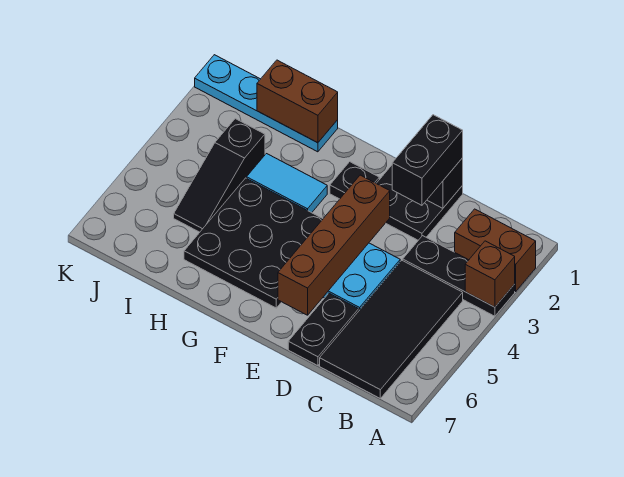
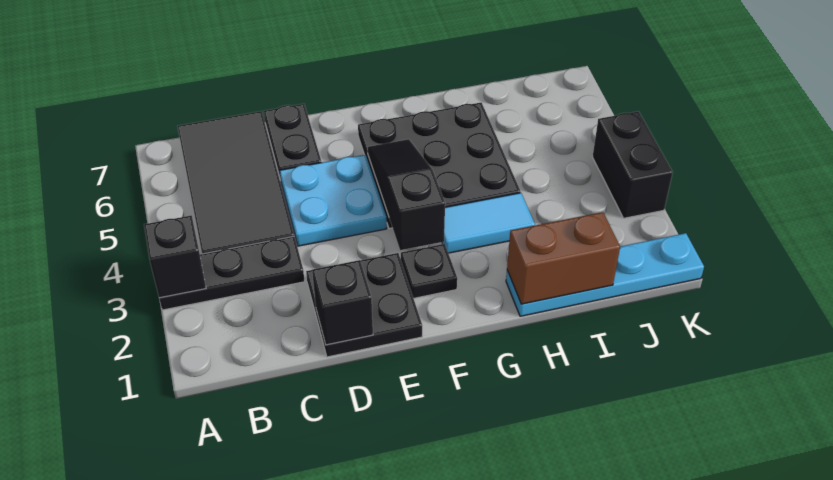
brown brick A2:B2 level 1 -> none
brown brick A3 level 2 -> black brick A3 level 2
black brick D1:D2 level 3 -> black brick K3:K4 level 1
brown brick E3:E6 level 2 -> none
black slope I3:I5 level 1 top 3 -> black slope F3:F5 level 2 top 3

